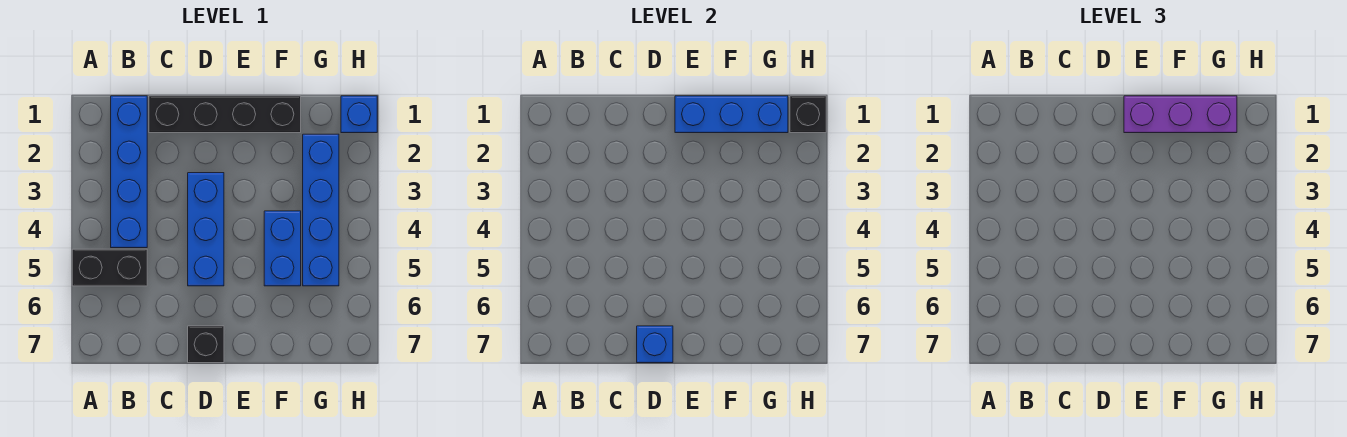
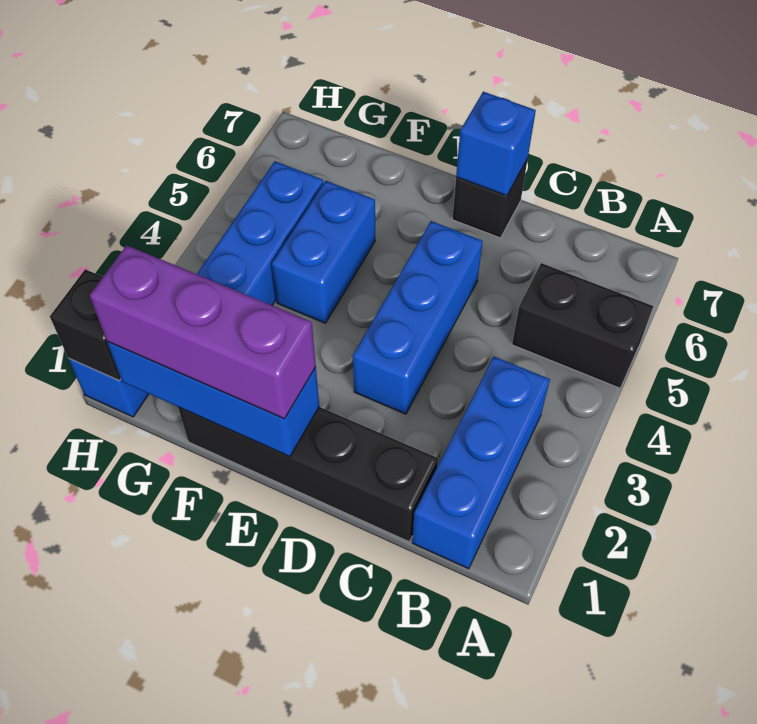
blue brick B1:B4 level 1 -> blue brick B1:B3 level 1

